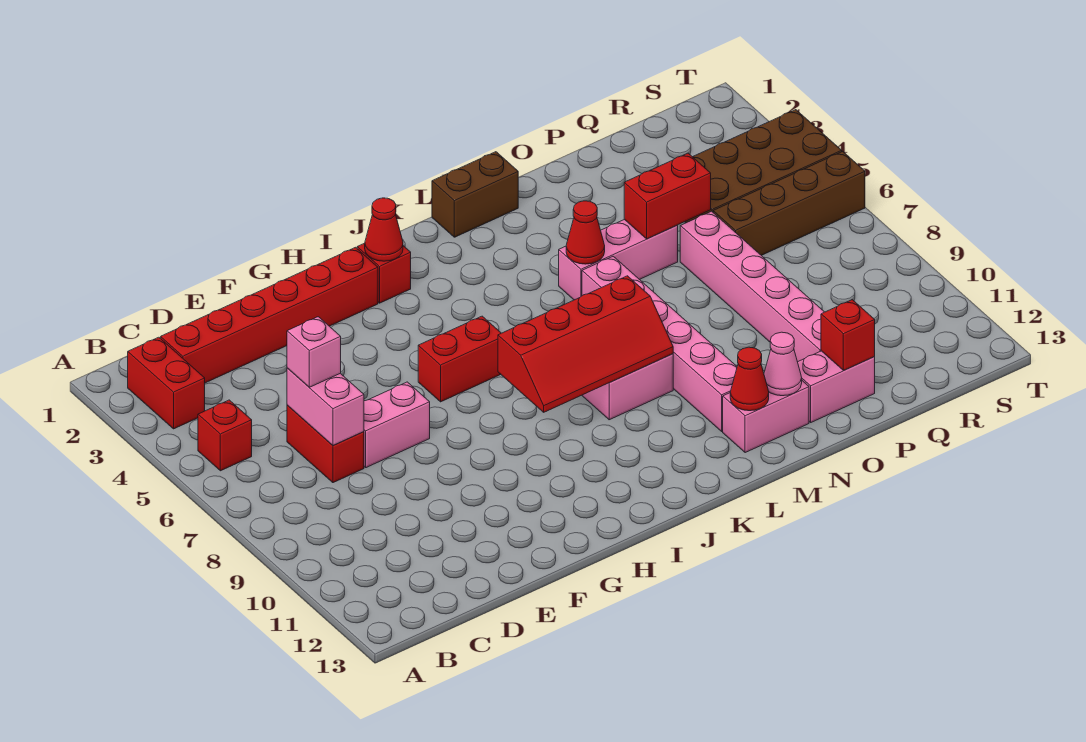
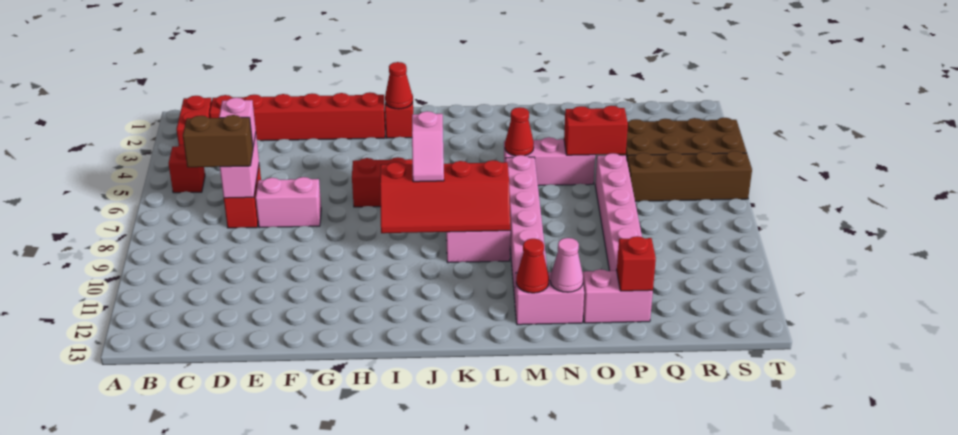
none -> pink slope J7:J8 level 3 top 7
brown brick L1:M1 level 1 -> brown brick C7:D7 level 3

